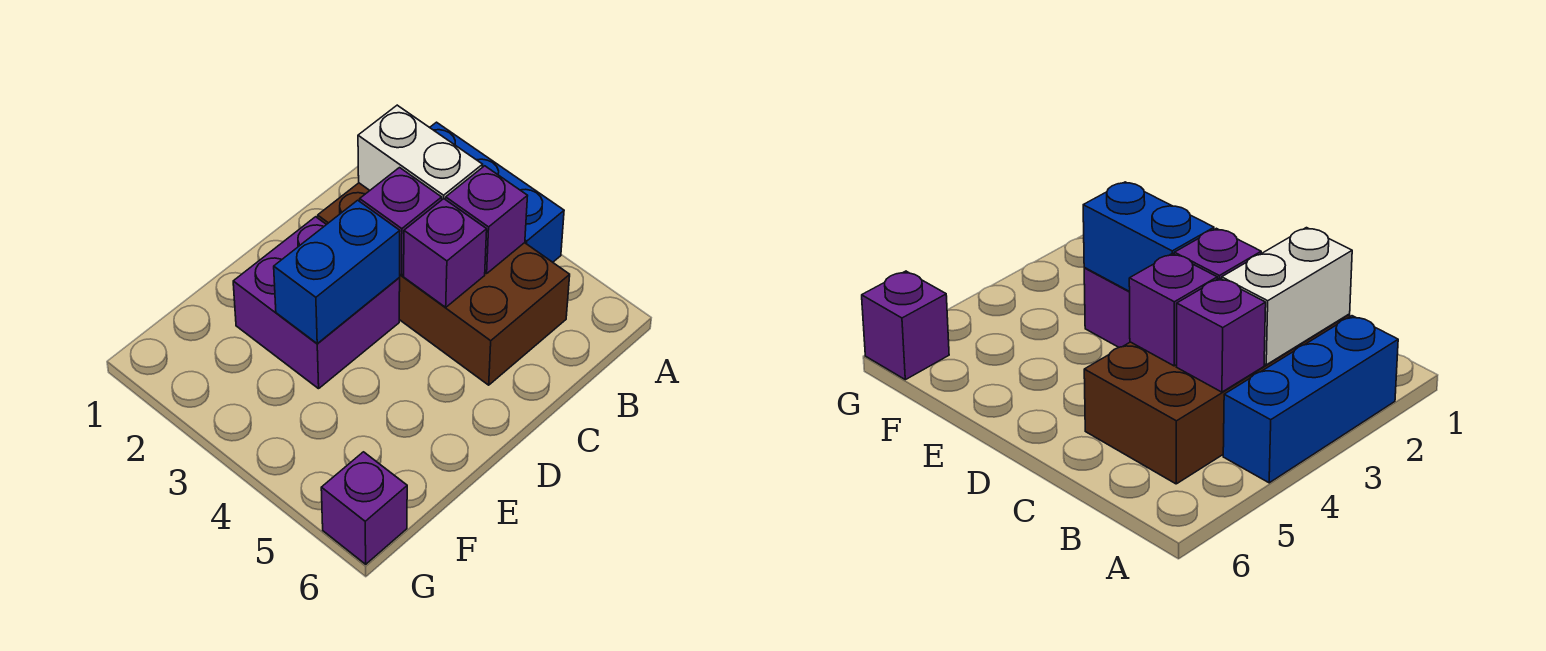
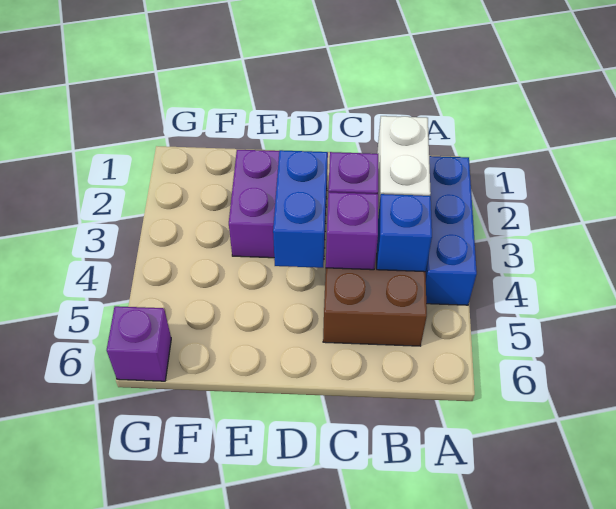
purple brick B4 level 2 -> blue brick B4 level 2
blue brick D3:E3 level 2 -> blue brick D3:D4 level 2

